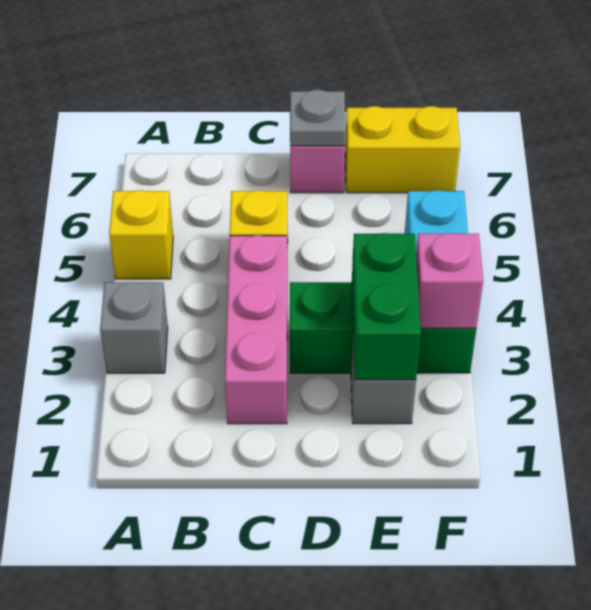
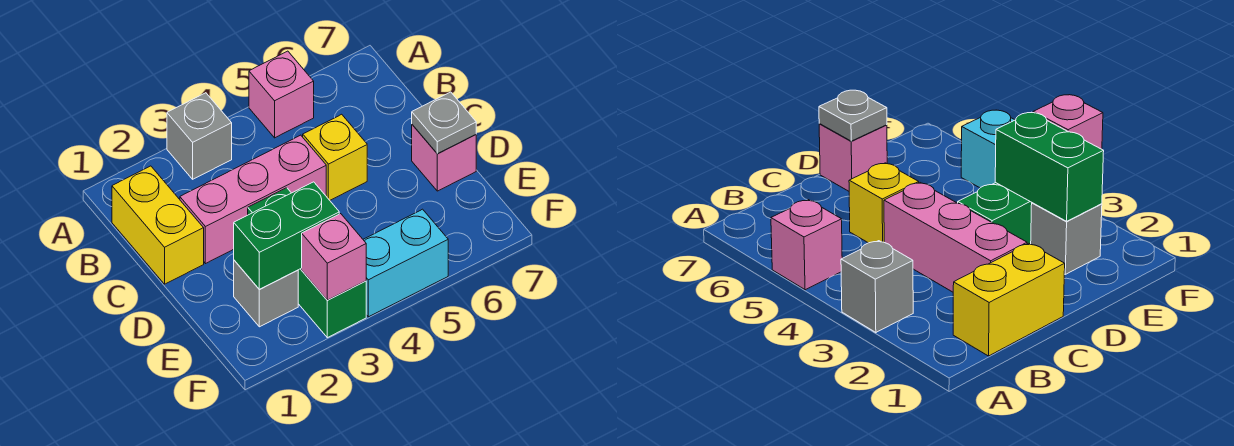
yellow brick A5 level 1 -> pink brick A5 level 1
yellow brick E7:F7 level 1 -> yellow brick B1:C1 level 1

